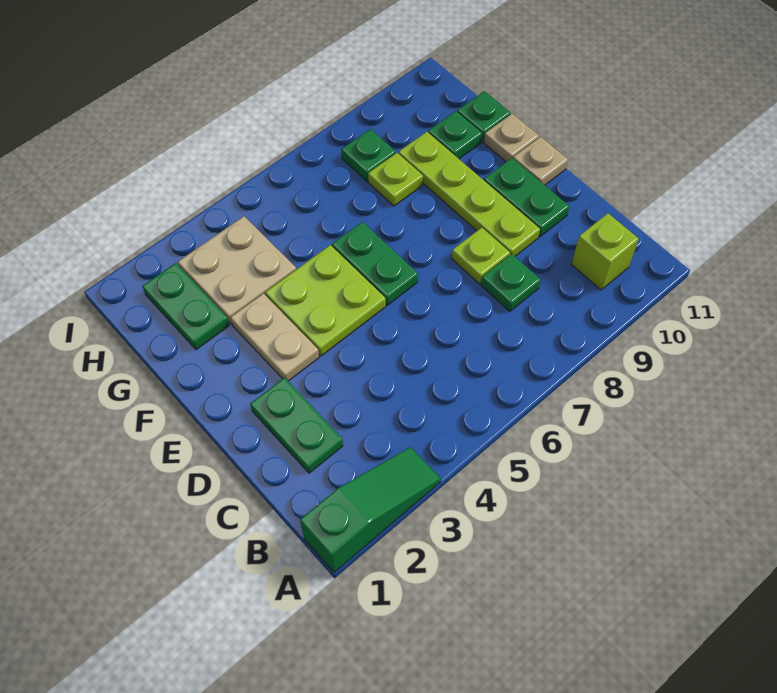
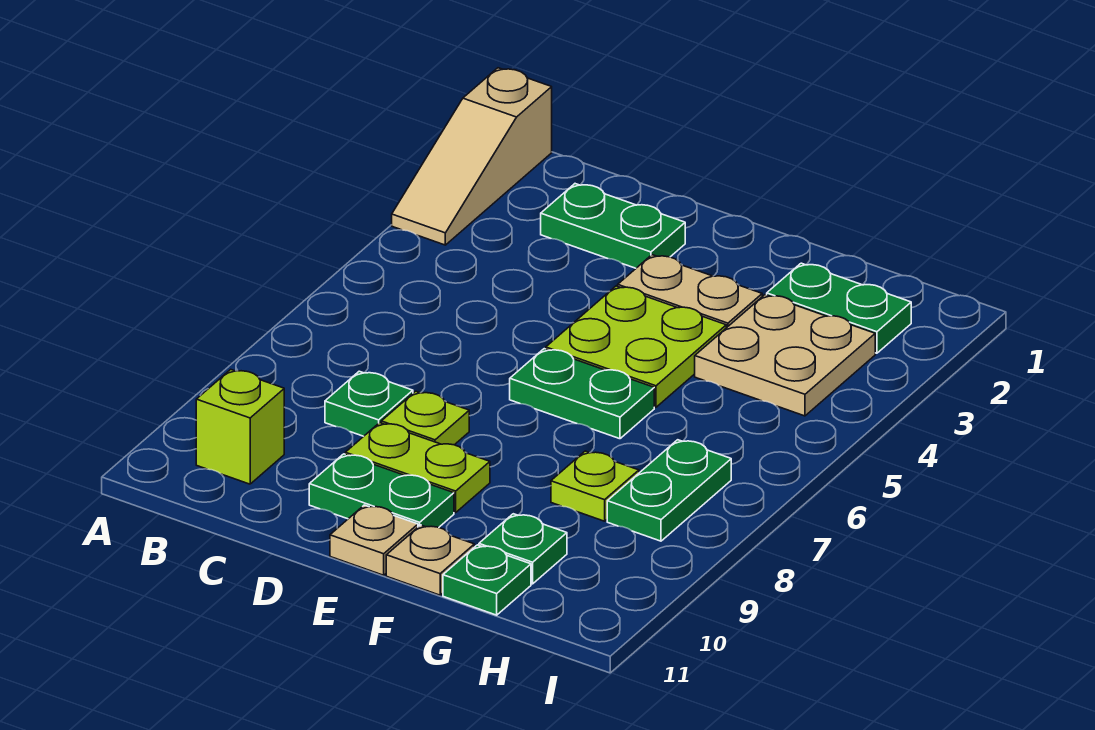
green slope A1:A3 level 1 top 1 -> tan slope A1:A3 level 1 top 1
lime plate D9:G9 level 1 -> lime plate D9:E9 level 1
green plate H8 level 1 -> green plate H7:H8 level 1

